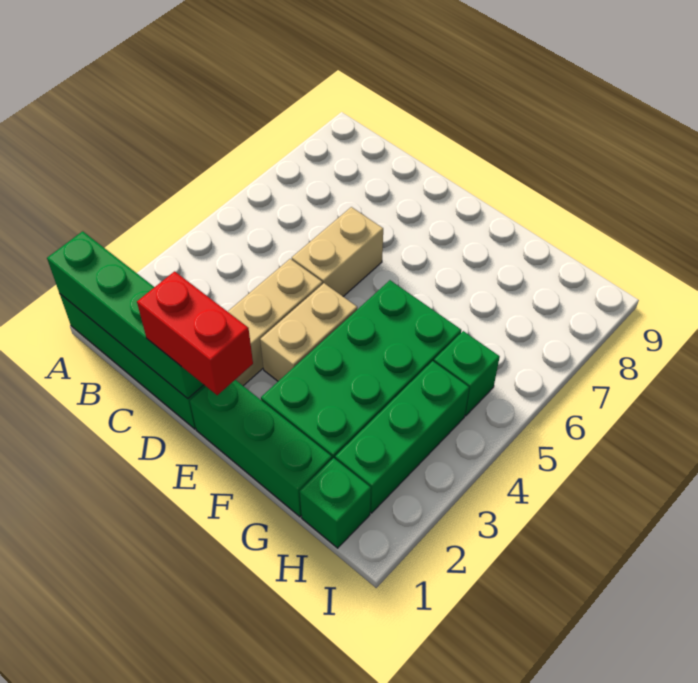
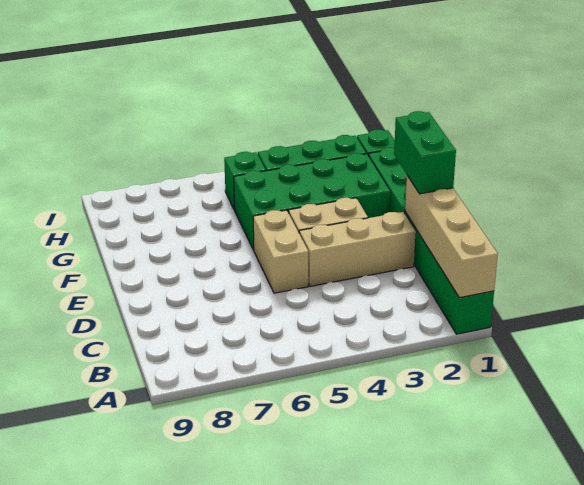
green brick A1:D1 level 2 -> tan brick A1:D1 level 2
red brick D1:E1 level 3 -> green brick D1:E1 level 3
tan brick D5:D6 level 1 -> tan brick D5:E5 level 1

